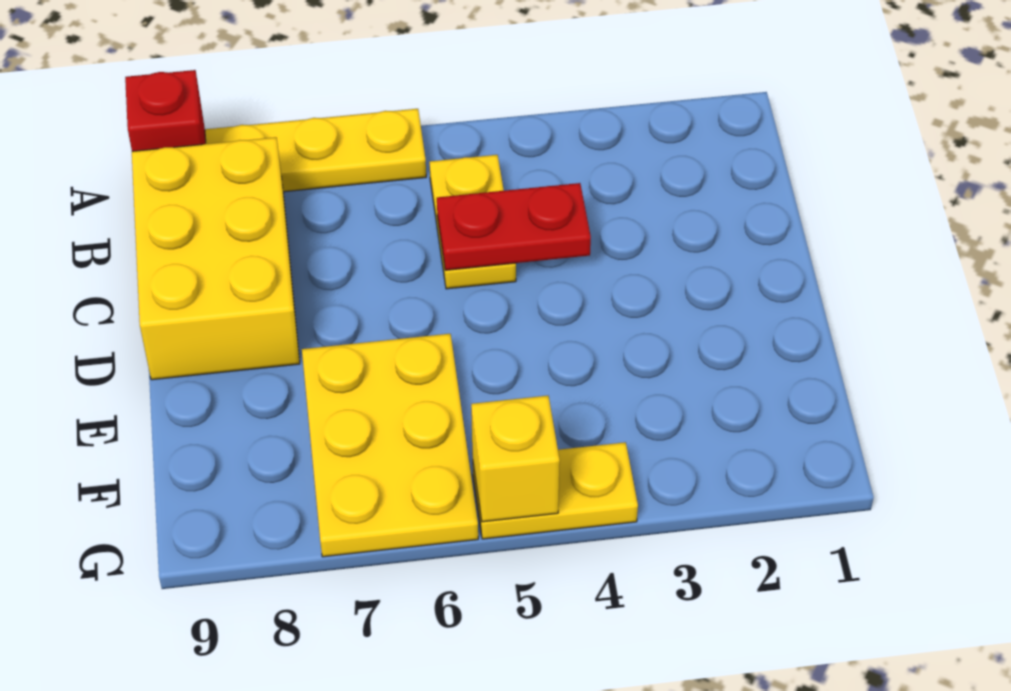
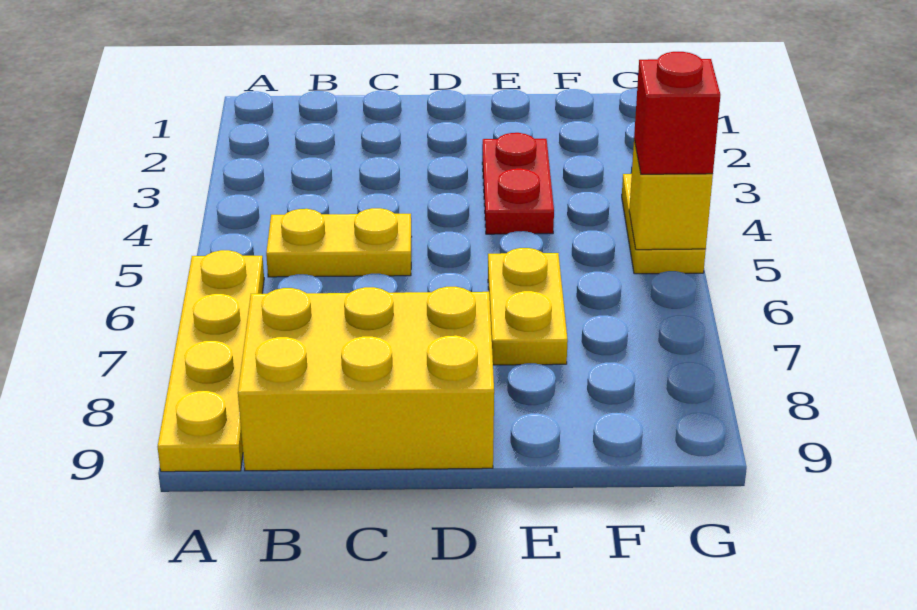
red brick A9 level 2 -> red brick G5 level 3
red plate C4:C5 level 2 -> red plate E3:E4 level 1
yellow plate E6:G7 level 1 -> yellow plate E6:E7 level 1

